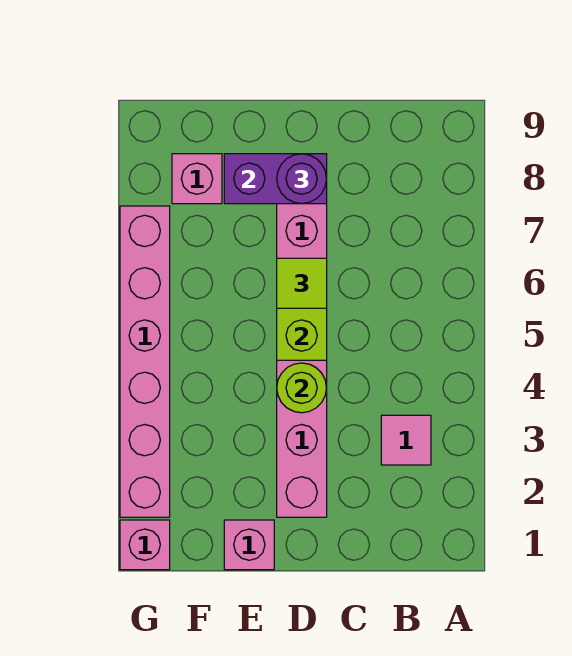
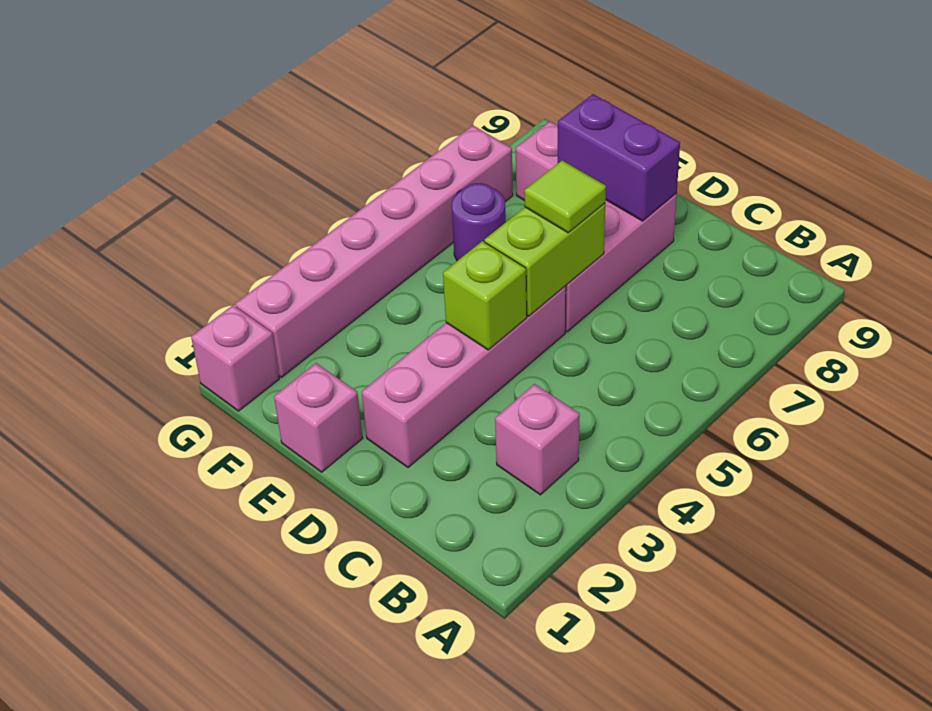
pink tile B3 level 1 -> pink brick B3 level 1
lime round brick D4 level 2 -> lime brick D4 level 2
purple round brick D8 level 3 -> purple round brick F6 level 1

